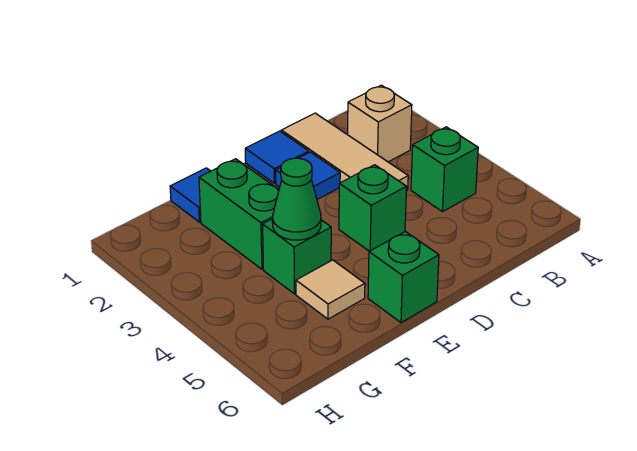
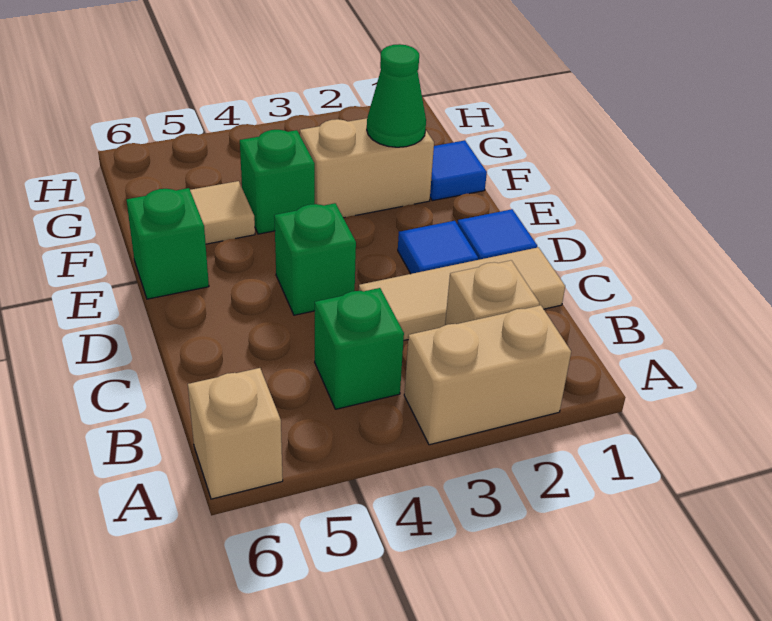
none -> tan brick A2:A3 level 1
none -> tan brick A6 level 1
green brick F2:F3 level 1 -> tan brick F2:F3 level 1
green cone F4 level 2 -> green cone F2 level 2

